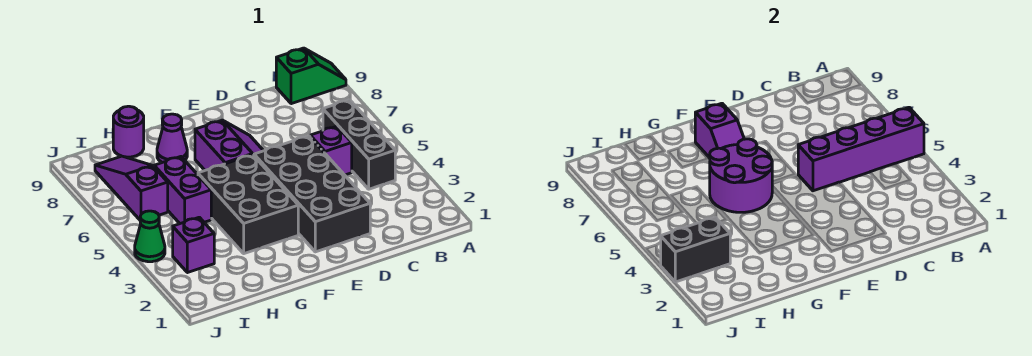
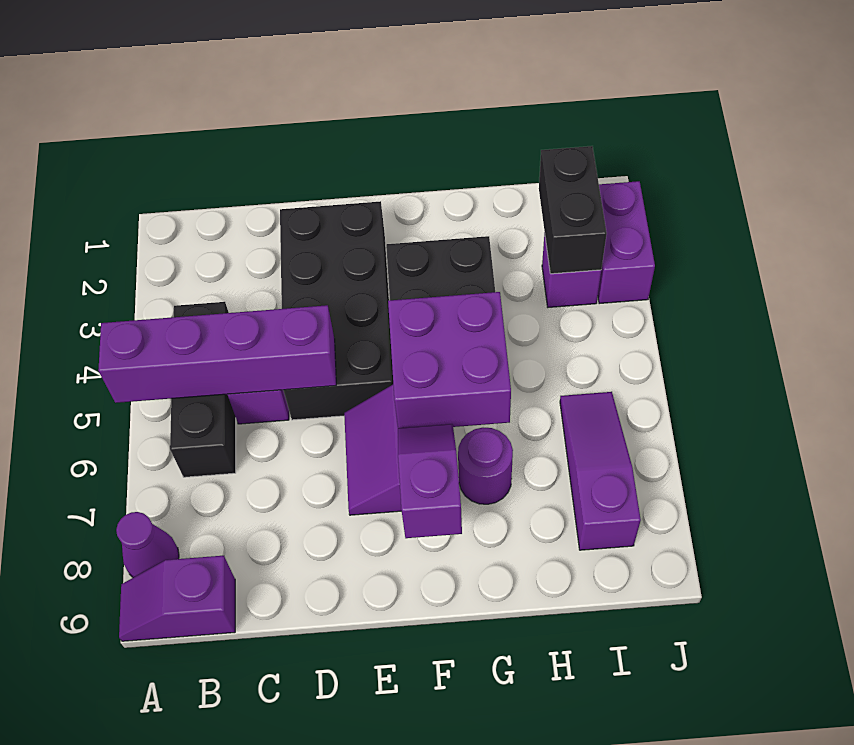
green slope A9:B9 level 1 top B -> purple slope A9:B9 level 1 top B
purple round brick F5:G6 level 2 -> purple brick F5:G6 level 2
purple cone G8 level 1 -> purple cone A8 level 1
purple brick H5:H6 level 1 -> purple brick J2:J3 level 1
purple round brick H9 level 1 -> purple round brick G7 level 1
black brick I3:J3 level 2 -> black brick I2:I3 level 2
purple slope I6:I8 level 1 top 6 -> purple slope I6:I8 level 1 top 8
green cone J4 level 1 -> none

